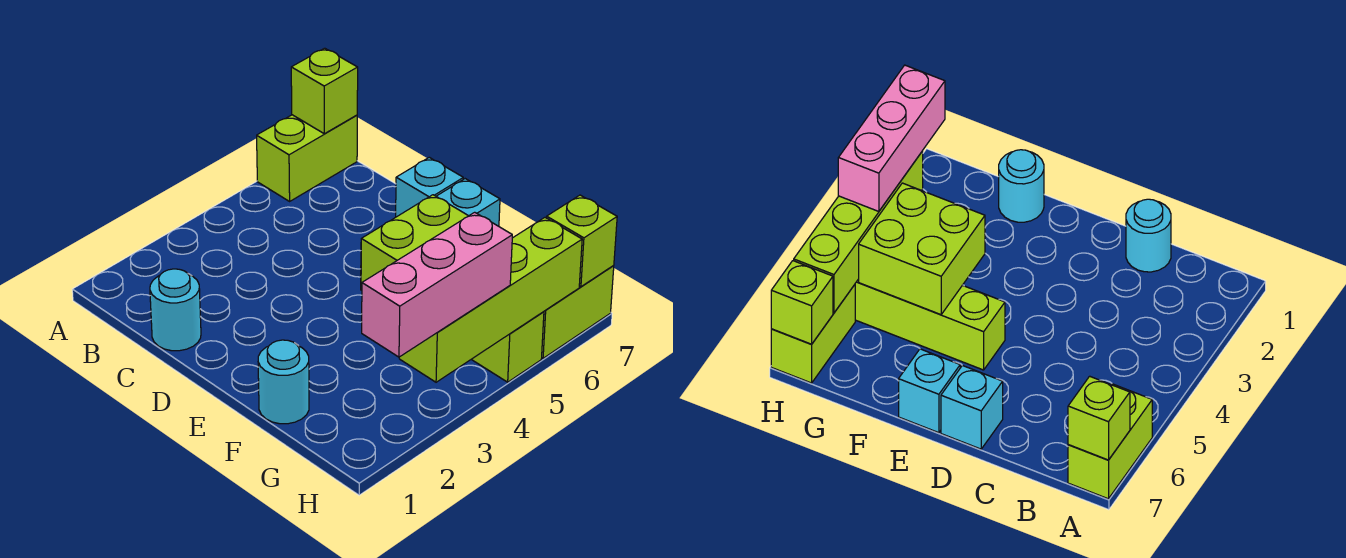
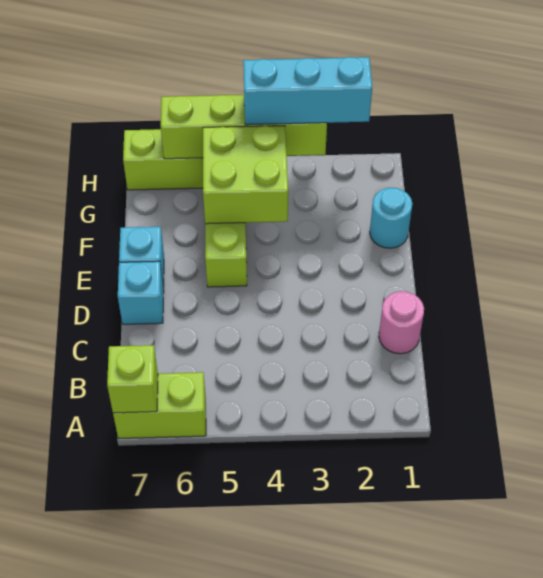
cyan round brick C1 level 1 -> pink round brick C1 level 1
pink brick H2:H4 level 3 -> cyan brick H2:H4 level 3
lime brick H7 level 2 -> none

